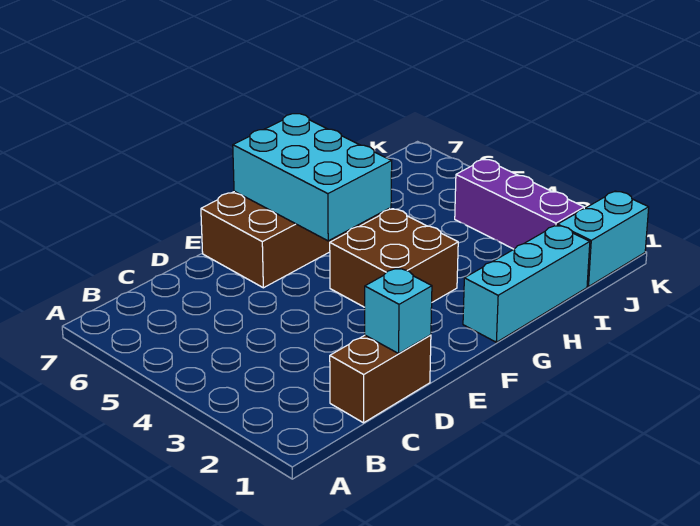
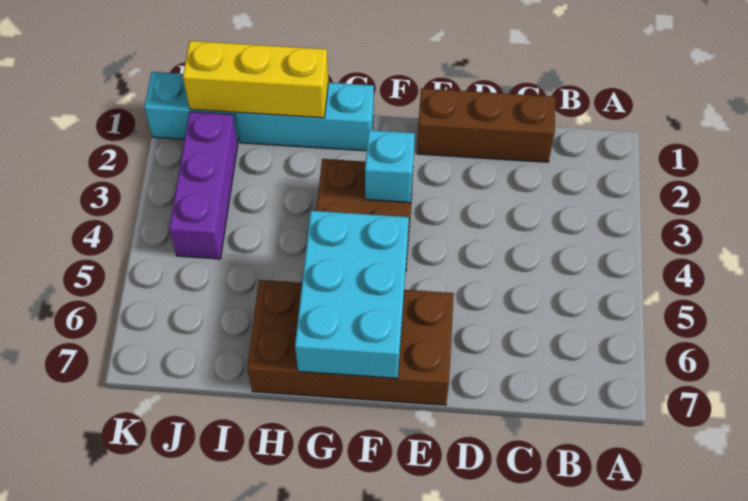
brown brick C1:D1 level 1 -> brown brick C1:E1 level 1
cyan brick D1 level 2 -> cyan brick F3 level 2
none -> yellow brick H1:J1 level 2

